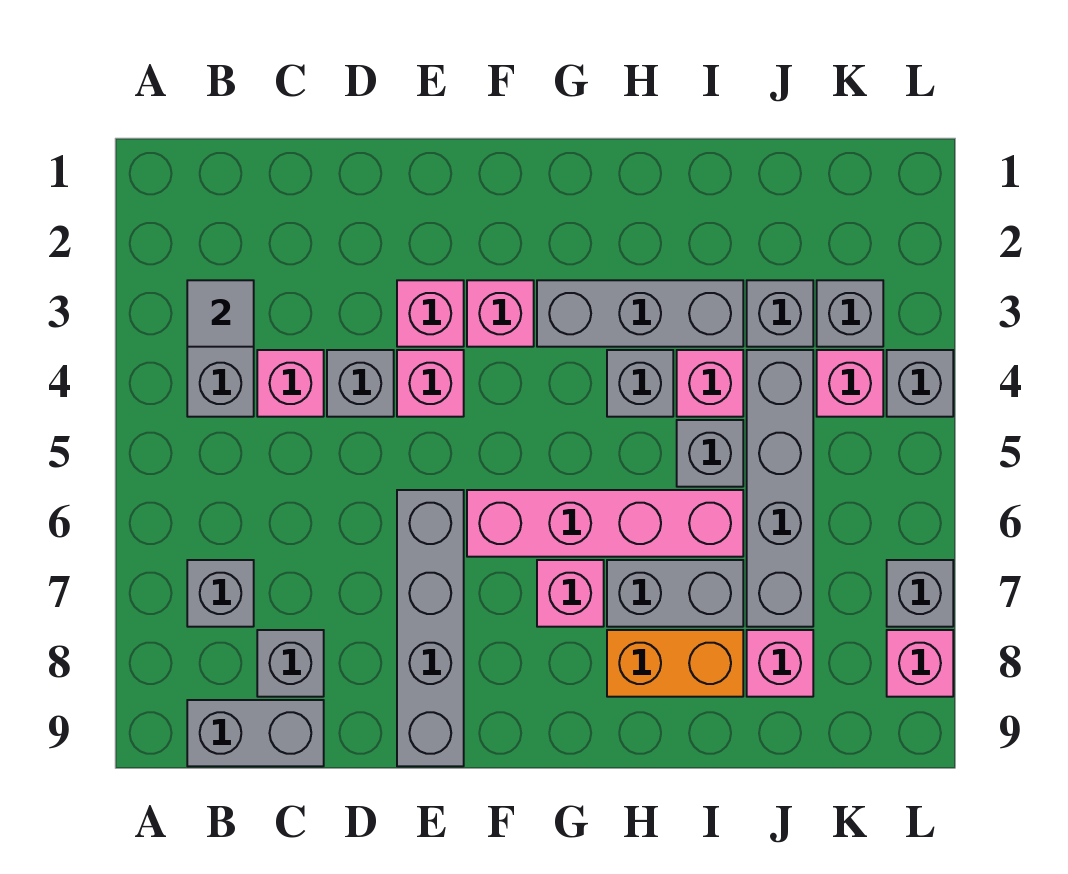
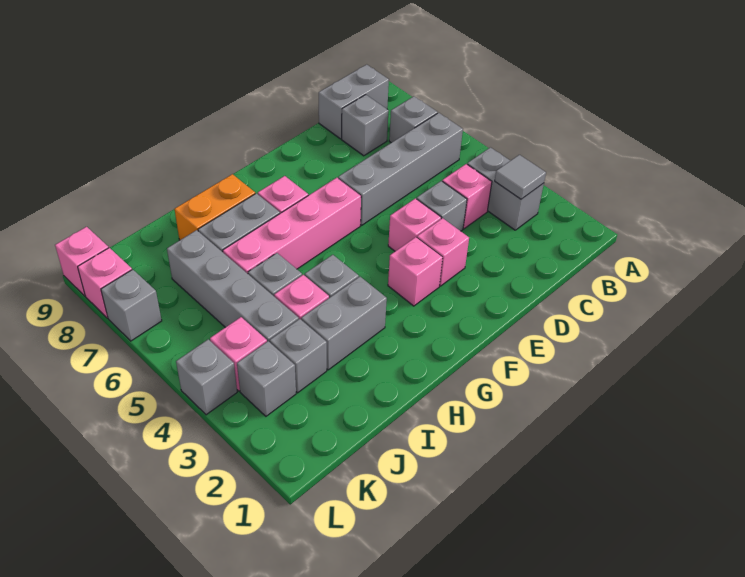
grey brick E6:E9 level 1 -> grey brick B6:E6 level 1
grey brick G3:I3 level 1 -> grey brick H3:I3 level 1
pink brick J8 level 1 -> pink brick L9 level 1

